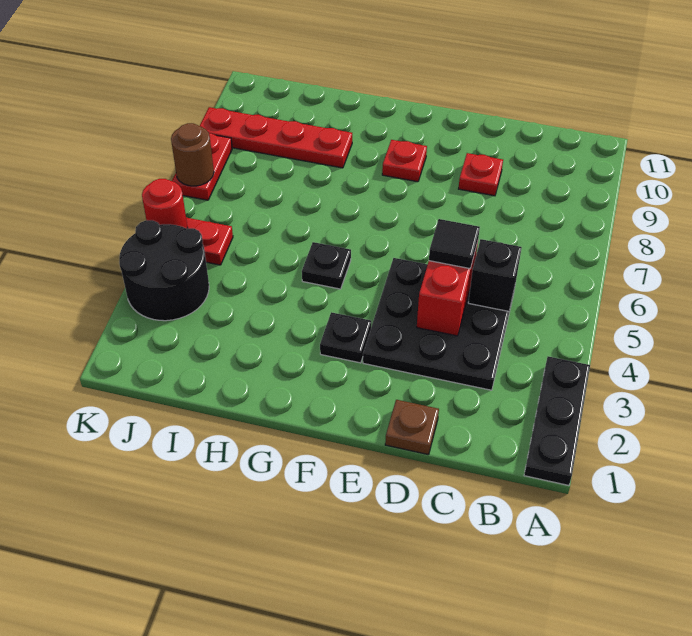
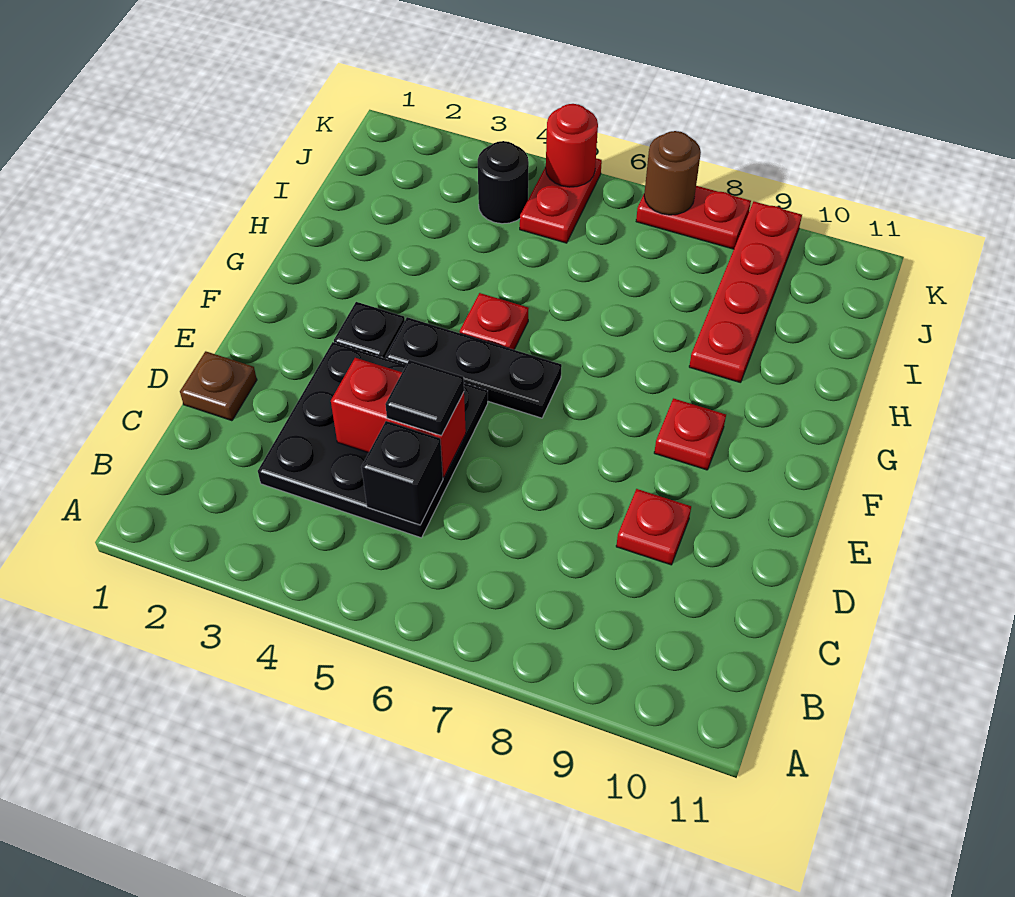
black plate A1:A3 level 1 -> black plate F4:F6 level 1
black plate G5 level 1 -> red plate G5 level 1
black round brick J3:K4 level 1 -> black round brick J4 level 1

